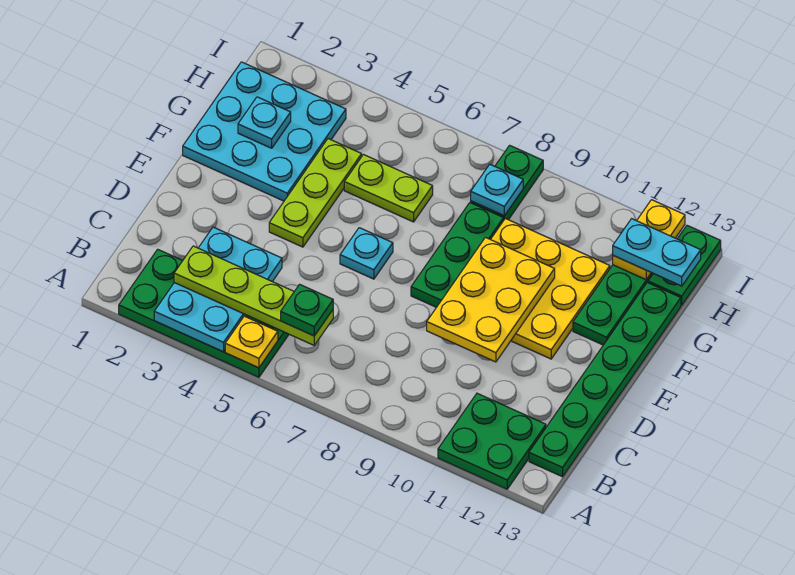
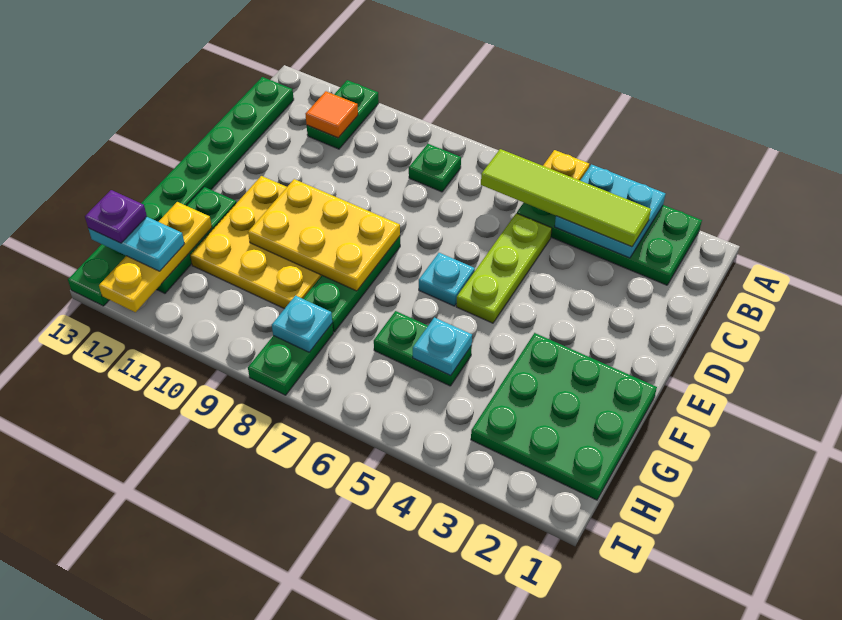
cyan plate A3:C4 level 2 -> cyan plate A3:B4 level 2
green plate A11:B12 level 1 -> green plate A11:B11 level 1
lime plate B3:B6 level 3 -> lime tile B3:B6 level 3
green plate B6 level 4 -> green plate B8 level 1
none -> orange tile B11 level 2
yellow plate D9:F10 level 2 -> yellow plate E8:F10 level 2
lime plate E4:G4 level 1 -> lime plate C5:E5 level 1
cyan plate F1:H3 level 1 -> green plate F1:H3 level 1
cyan plate G2 level 2 -> cyan plate G5 level 2
lime plate G5:G6 level 1 -> green plate G5:G6 level 1
yellow plate H12:I12 level 2 -> yellow plate G12:I12 level 2
none -> purple plate H13 level 4

